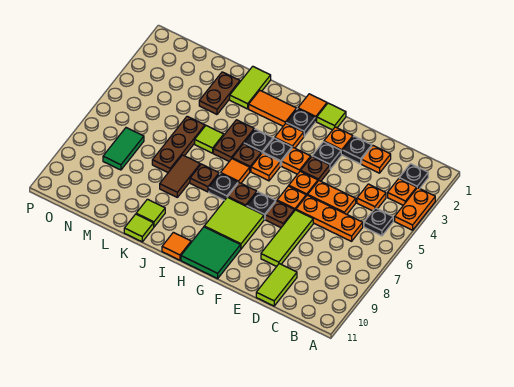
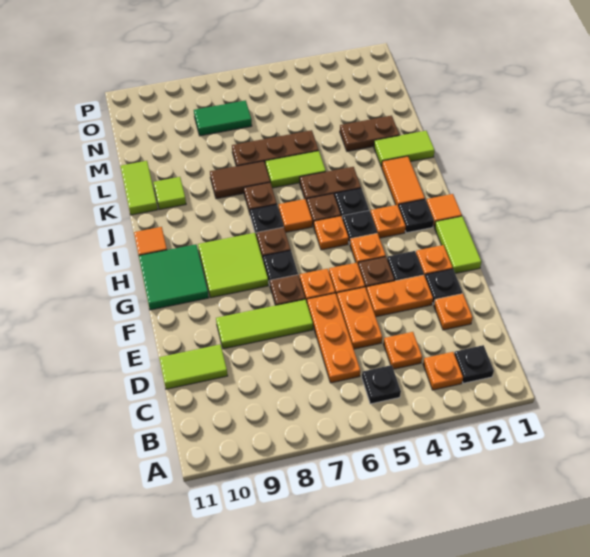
orange plate A3:A4 level 1 -> orange plate E3:E4 level 1
lime tile G1 level 1 -> lime tile F1:G1 level 1
lime tile K5 level 1 -> lime tile K5:K6 level 1
lime tile K11 level 1 -> lime tile K11:L11 level 1

